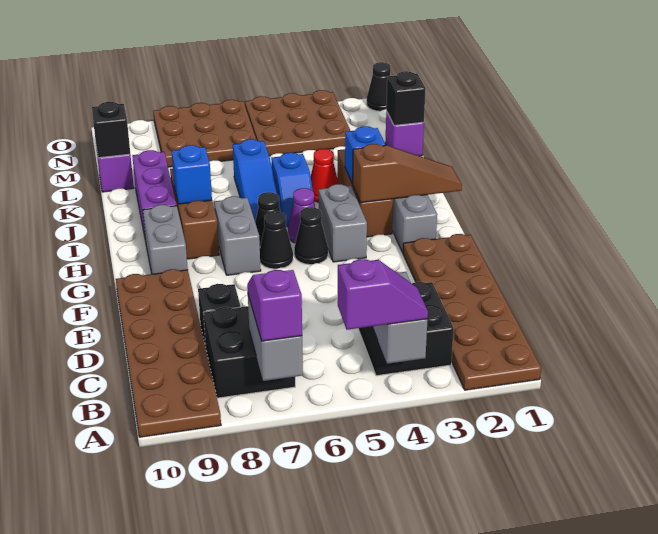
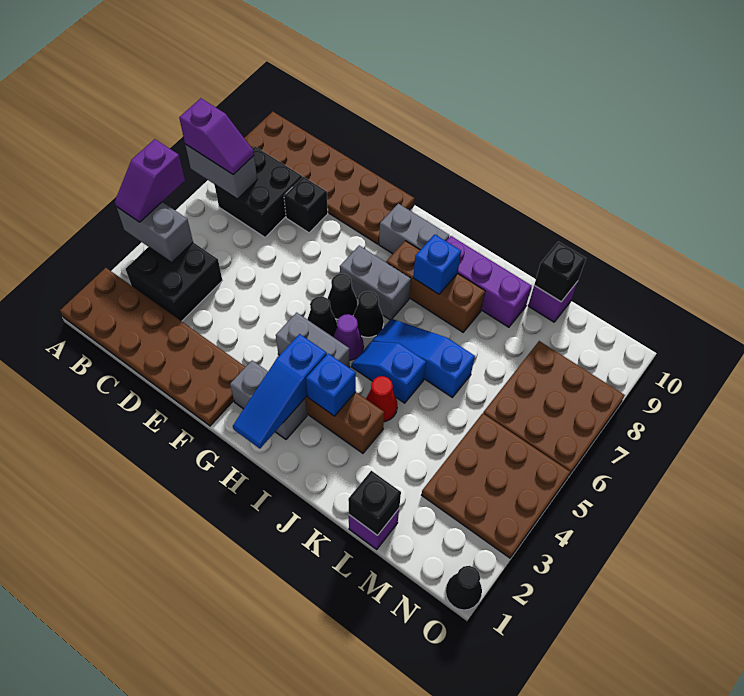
brown slope H1:H3 level 2 top 3 -> blue slope H1:H3 level 2 top 3

